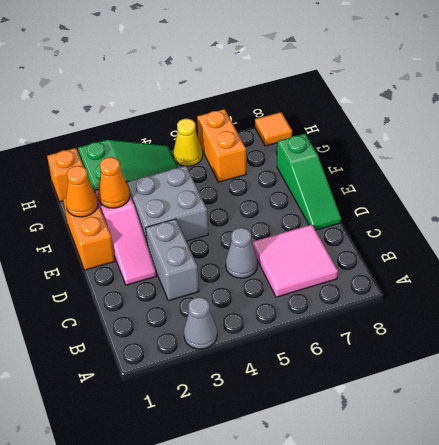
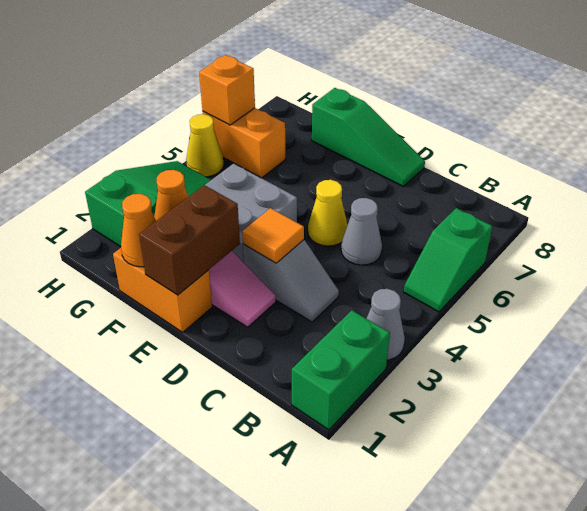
none -> green brick A1:A2 level 1
none -> green slope A5:A6 level 1 top 6
pink tile B6:C7 level 1 -> none
grey brick C3:D3 level 1 -> grey slope C3:D3 level 1 top D
none -> yellow cone D5 level 1
none -> brown brick E1:E2 level 2
orange brick H1 level 1 -> orange brick H6 level 2
orange tile H8 level 1 -> orange tile D3 level 2

